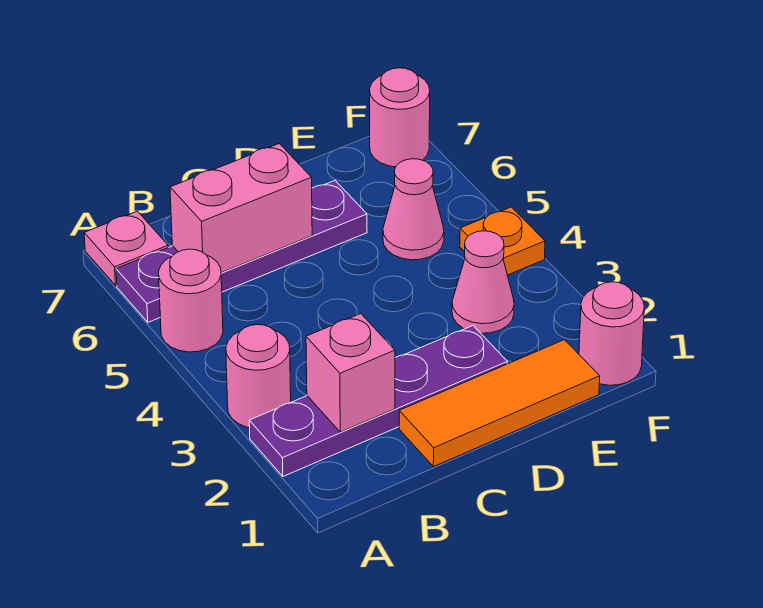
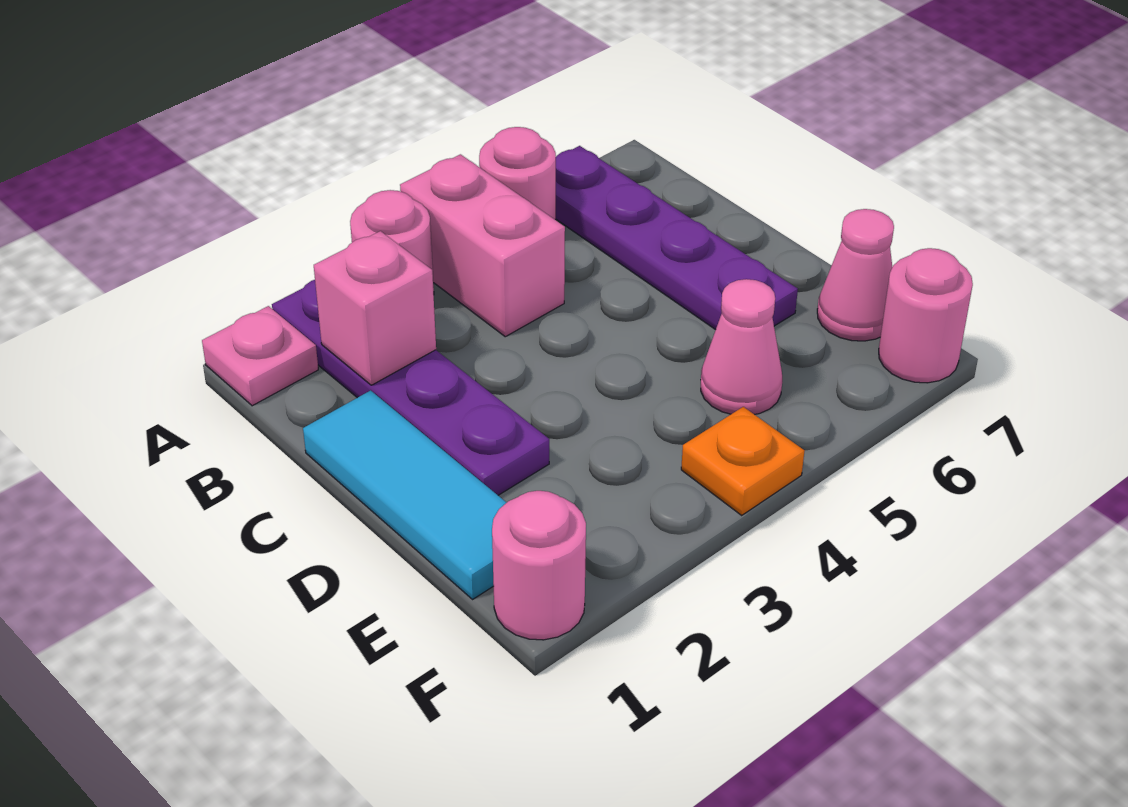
pink plate A7 level 1 -> pink plate A1 level 1
pink brick B6:C6 level 2 -> pink brick A4:B4 level 1
orange tile C1:E1 level 1 -> cyan tile C1:E1 level 1
pink cone E3 level 1 -> pink cone E7 level 1

